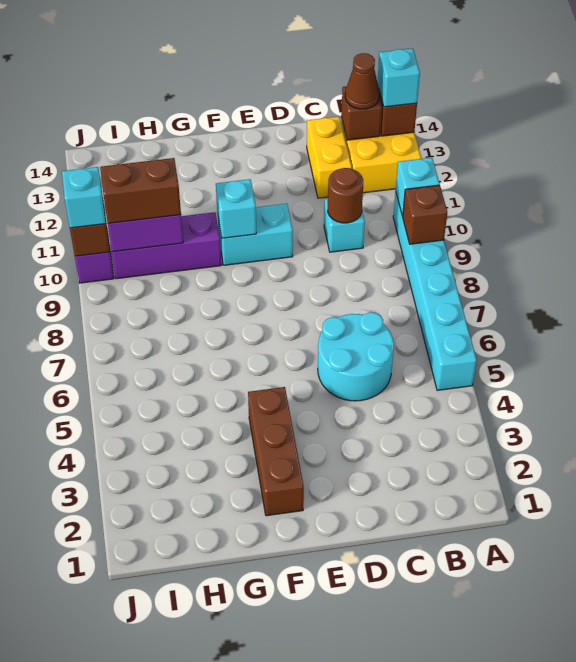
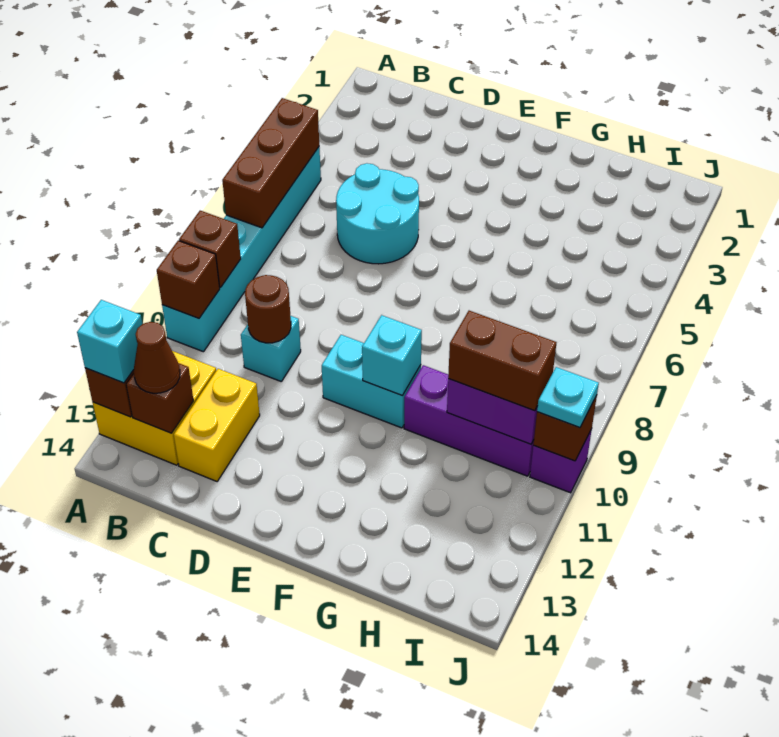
cyan brick A10 level 2 -> brown brick A10 level 2
brown brick F2:F4 level 1 -> brown brick A5:A7 level 2
cyan brick J10 level 3 -> cyan plate J10 level 3

